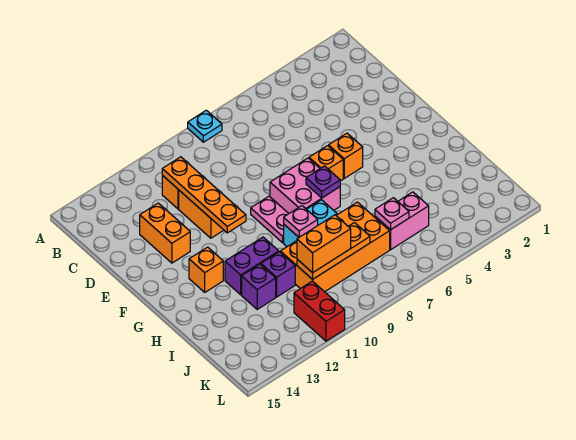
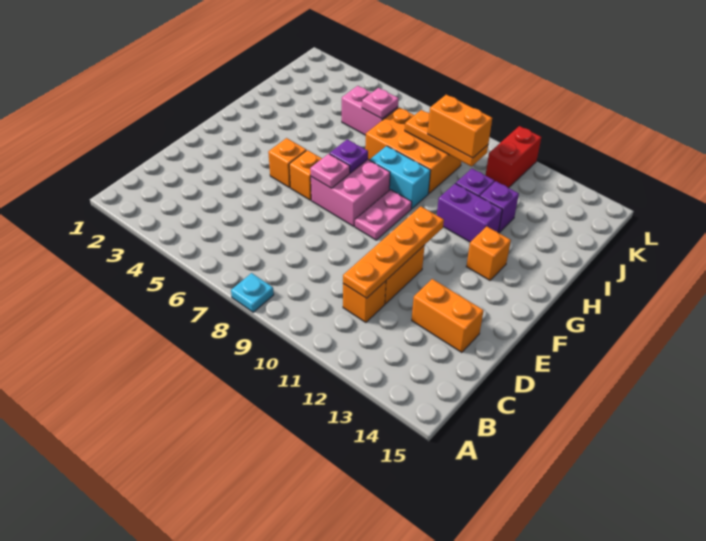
orange brick D13:E13 level 1 -> orange brick D13:D14 level 1
pink plate H9 level 2 -> pink plate F7 level 2
orange brick I7:J10 level 1 -> orange brick I7:J9 level 1

